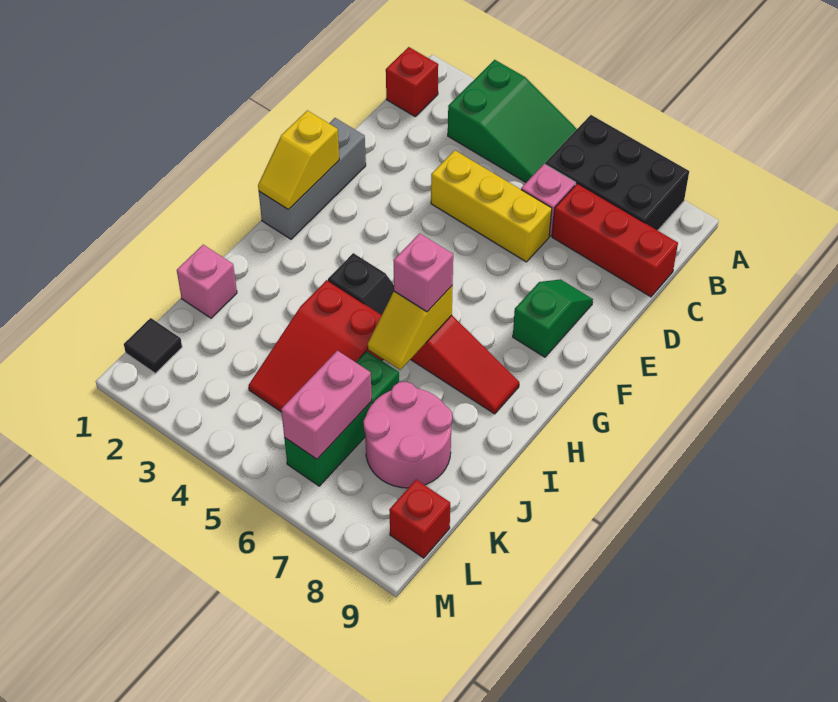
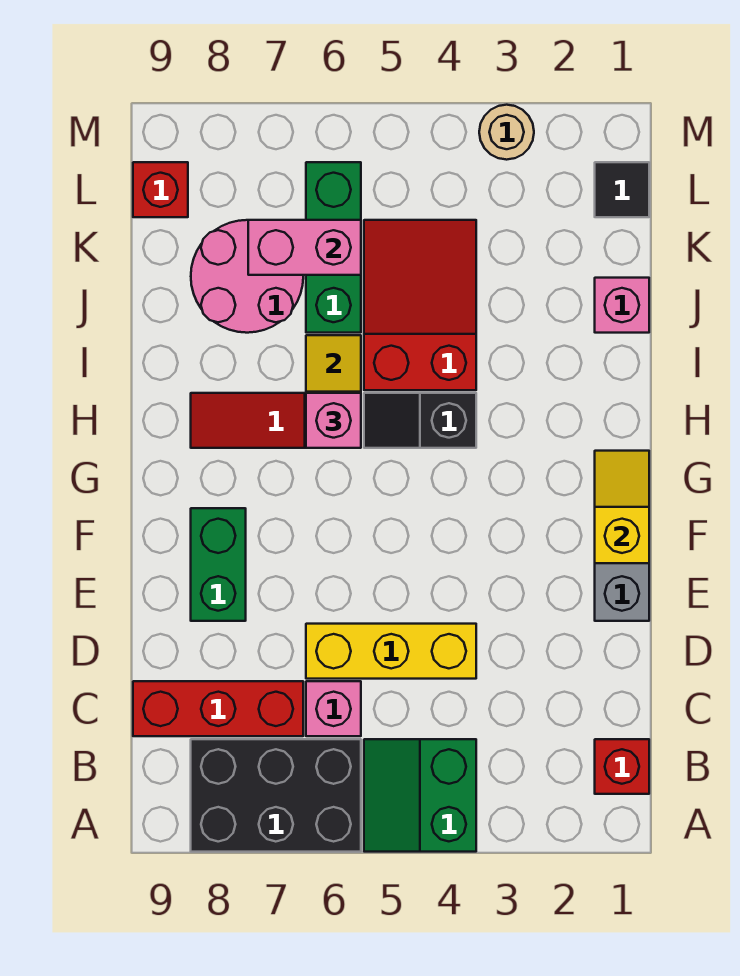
green slope A3:B5 level 1 top 3 -> green slope A4:B5 level 1 top 4
green slope E8:F8 level 1 top F -> green brick E8:F8 level 1
pink brick K6:L6 level 2 -> pink brick K6:K7 level 2
none -> tan round brick M3 level 1

